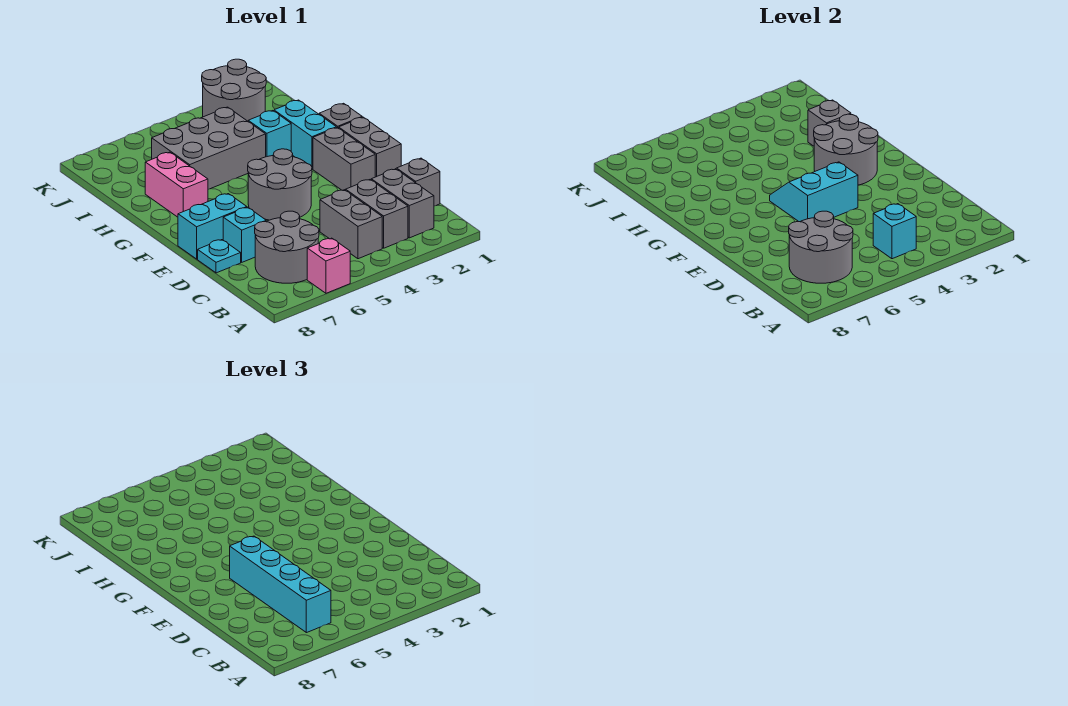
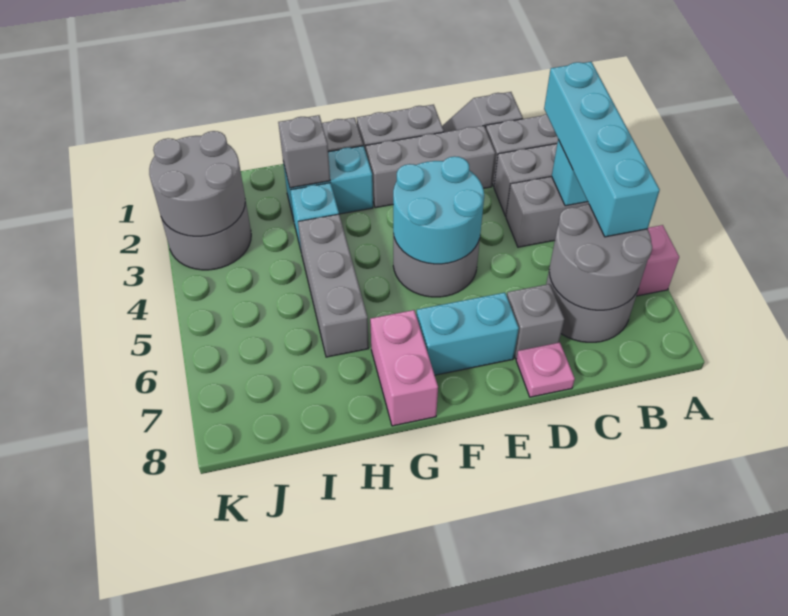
cyan brick B6:E6 level 3 -> cyan brick B3:B6 level 3
cyan brick D7 level 1 -> grey brick D7 level 1
cyan plate D8 level 1 -> pink plate D8 level 1
grey brick E2:F2 level 1 -> grey brick D2:F2 level 1
cyan slope E4:F5 level 2 top E -> cyan round brick E4:F5 level 2
cyan brick E7:E8 level 1 -> cyan brick E7:F7 level 1
grey round brick F2:G3 level 2 -> grey round brick J2:K3 level 2
pink brick G7:H7 level 1 -> pink brick G7:G8 level 1
grey brick H4:I6 level 1 -> grey brick H4:H6 level 1

